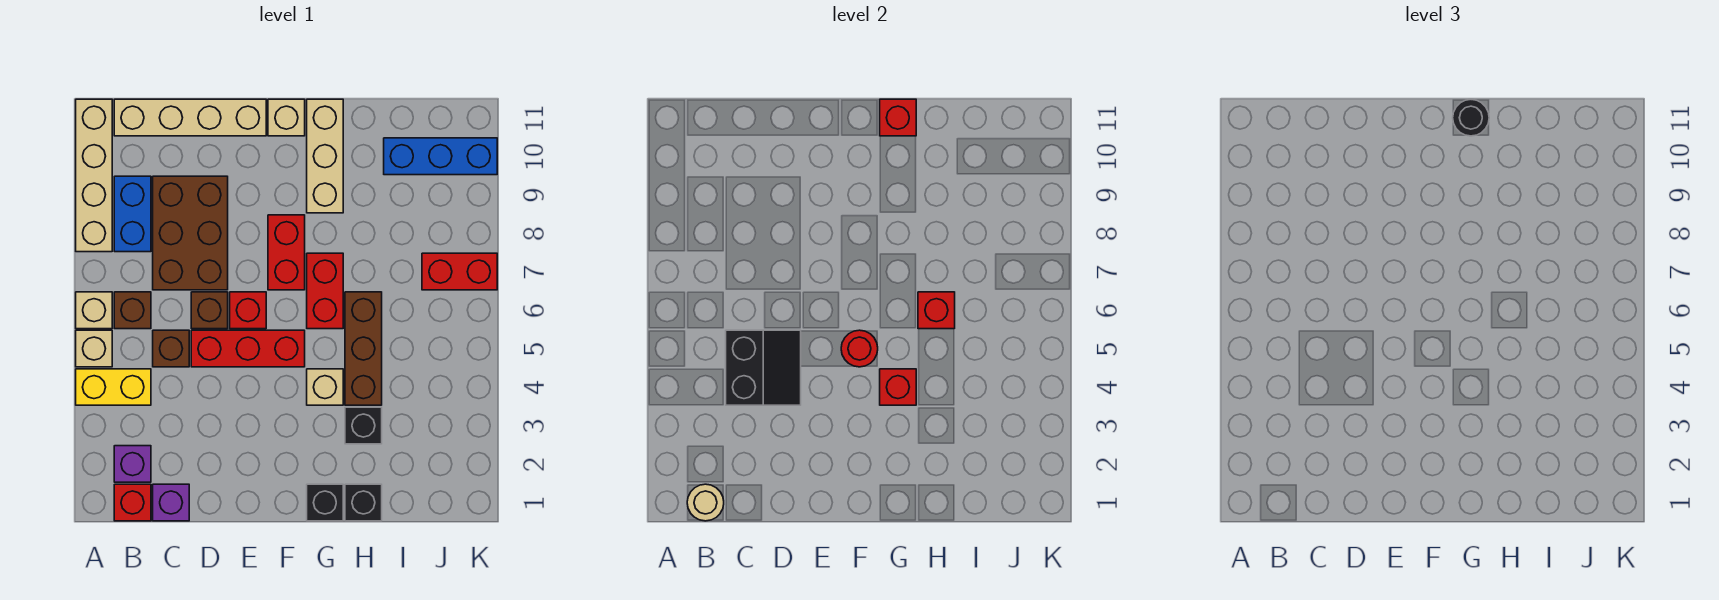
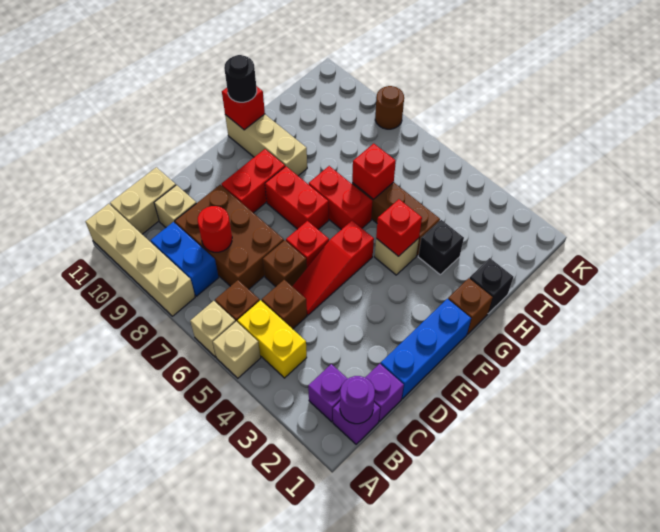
yellow brick A4:B4 level 1 -> yellow brick B4:B5 level 1
red brick B1 level 1 -> purple brick B1 level 1
tan round brick B1 level 2 -> purple round brick B1 level 2
tan brick B11:E11 level 1 -> tan brick B11:C11 level 1
black slope C4:D5 level 2 top C -> none
red brick D5:F5 level 1 -> red slope D5:F5 level 1 top F
red round brick F5 level 2 -> red round brick C8 level 2
tan brick F11 level 1 -> tan brick C10 level 1
black brick G1 level 1 -> brown brick G1 level 1
blue brick I10:K10 level 1 -> blue brick D1:F1 level 1
red brick J7:K7 level 1 -> red brick E9:F9 level 1
none -> brown round brick K8 level 1

